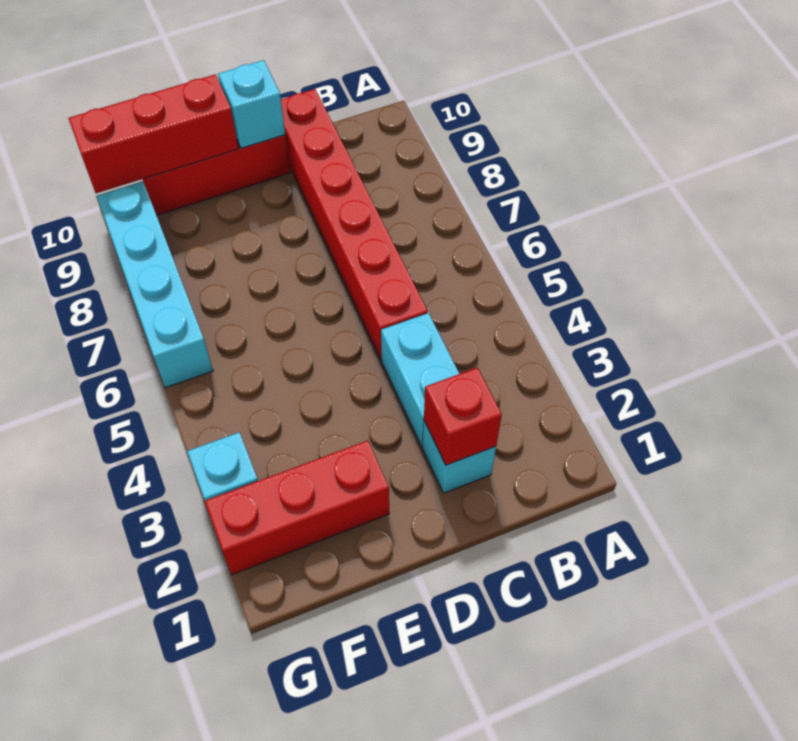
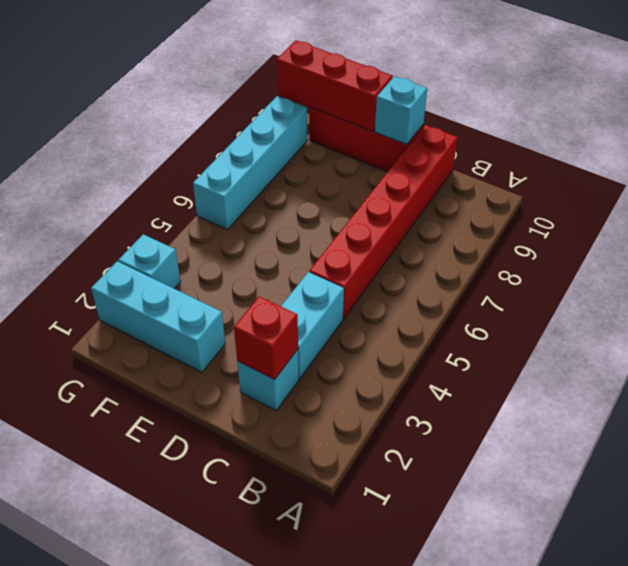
red brick E2:G2 level 1 -> cyan brick E2:G2 level 1

